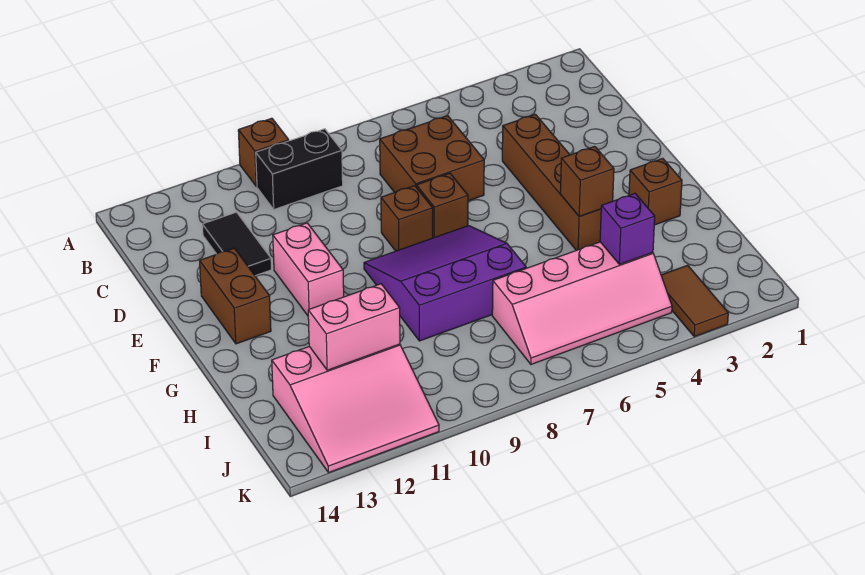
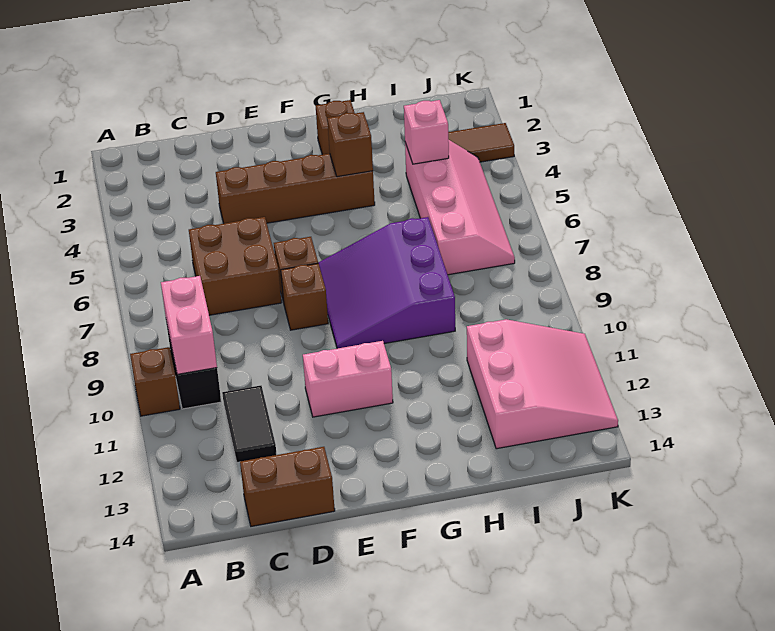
black tile C12:D12 level 1 -> black tile C11:C12 level 1
brown brick E13:F13 level 1 -> brown brick C14:D14 level 1
purple brick I4 level 2 -> pink brick I4 level 2
pink brick I11:I12 level 2 -> pink brick B9:B10 level 2

